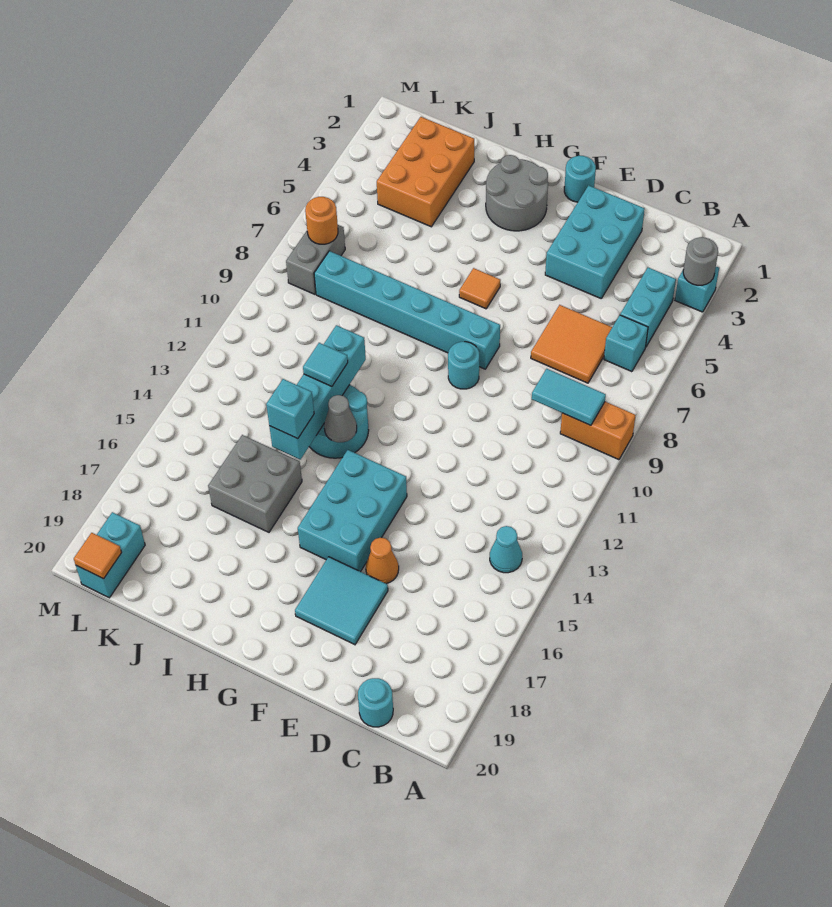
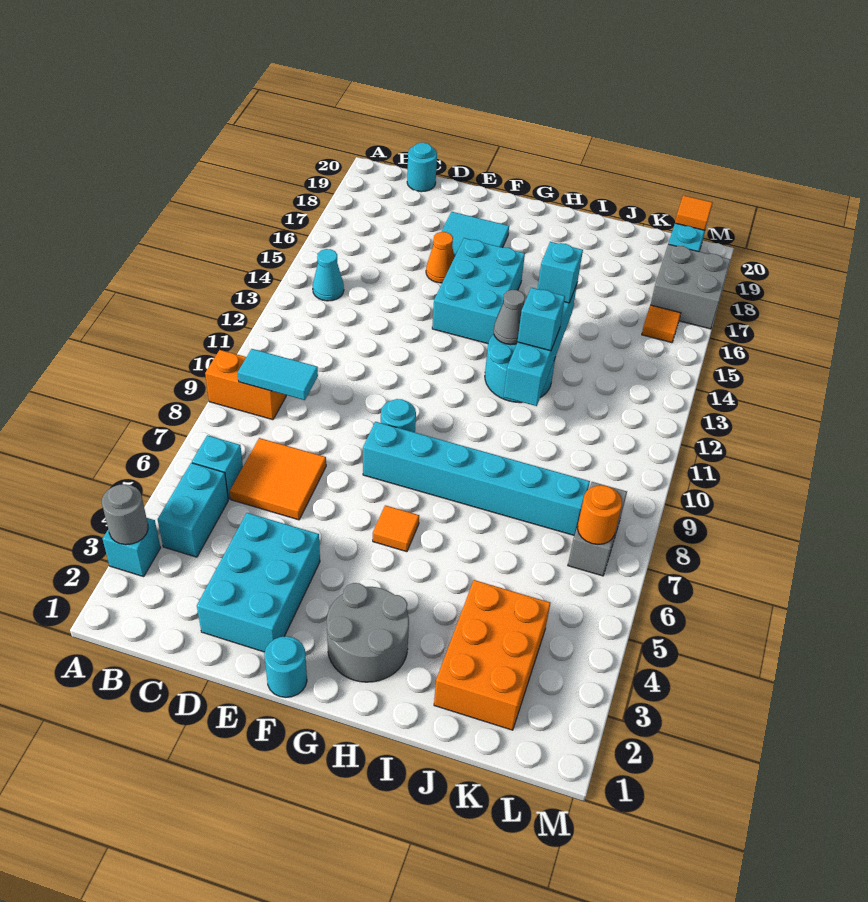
cyan tile I12 level 3 -> cyan brick I12 level 3
grey brick I15:J16 level 1 -> grey brick L17:M18 level 1
none -> orange tile L16 level 1

